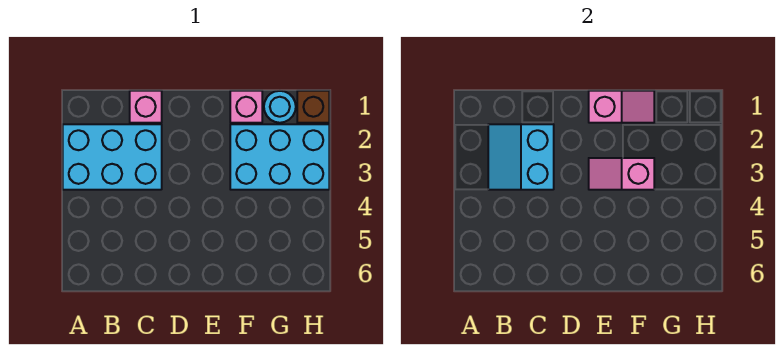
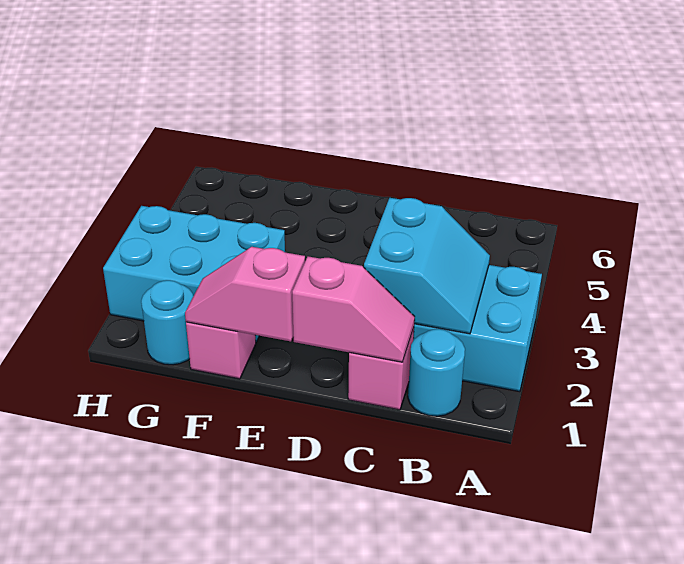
none -> cyan round brick B1 level 1
pink slope E3:F3 level 2 top F -> pink slope C1:D1 level 2 top D
brown brick H1 level 1 -> none

